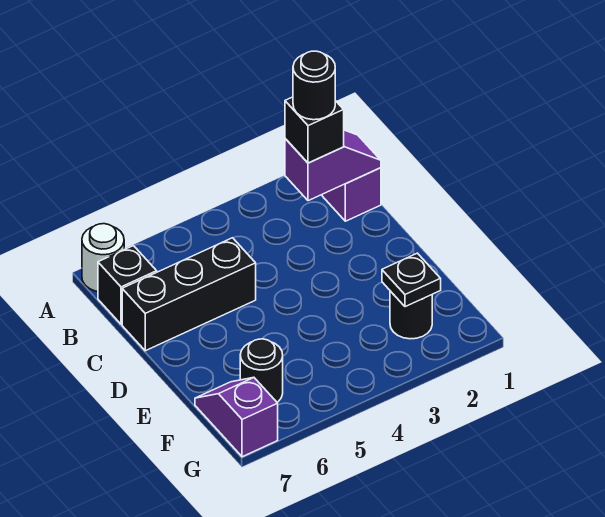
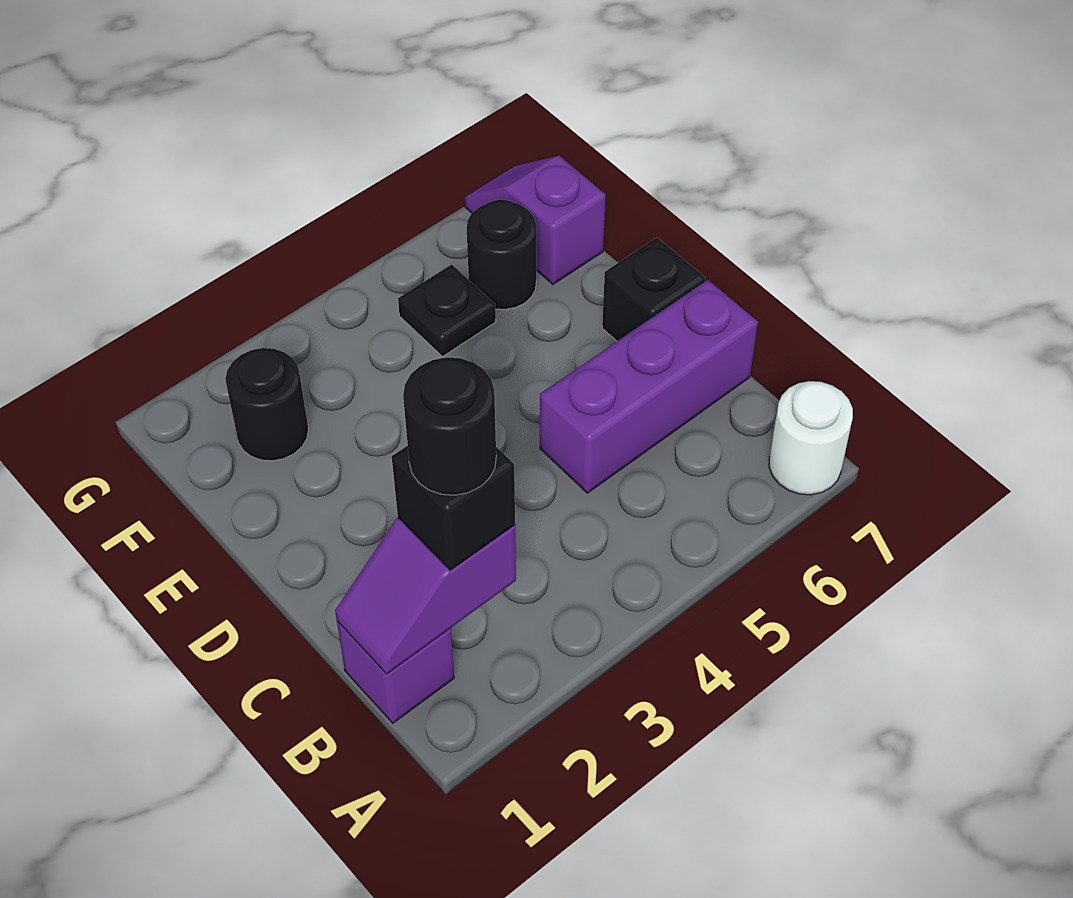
black brick B7 level 1 -> black brick D7 level 1
black brick C5:C7 level 1 -> purple brick C5:C7 level 1
black plate F2 level 2 -> black plate F5 level 1
purple slope F7:G7 level 1 top G -> purple slope F7:G7 level 1 top F

